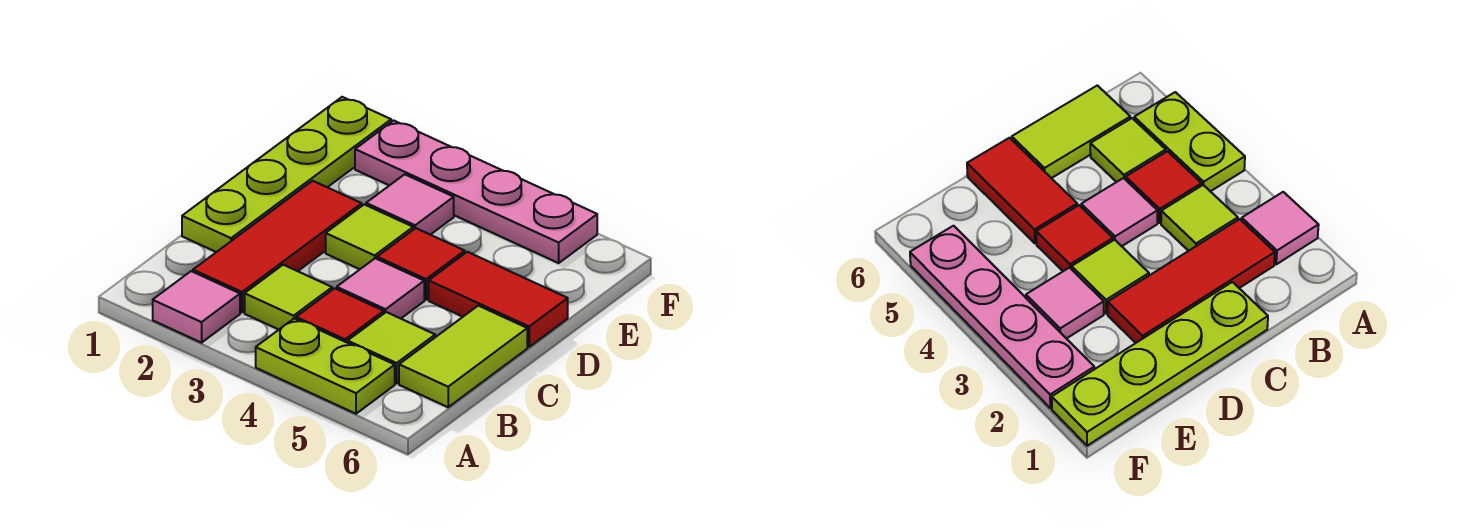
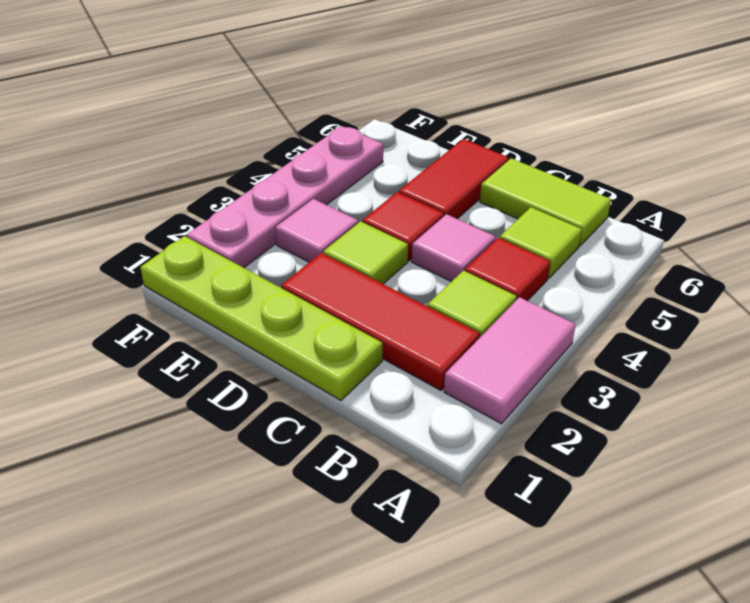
pink tile A2 level 1 -> pink tile A2:A3 level 1
lime plate A4:A5 level 1 -> none

